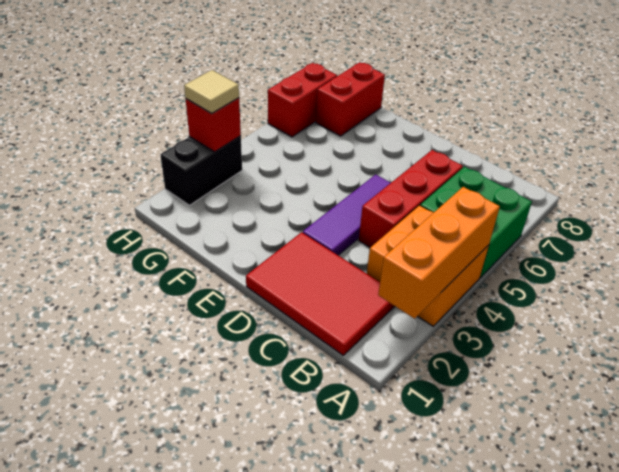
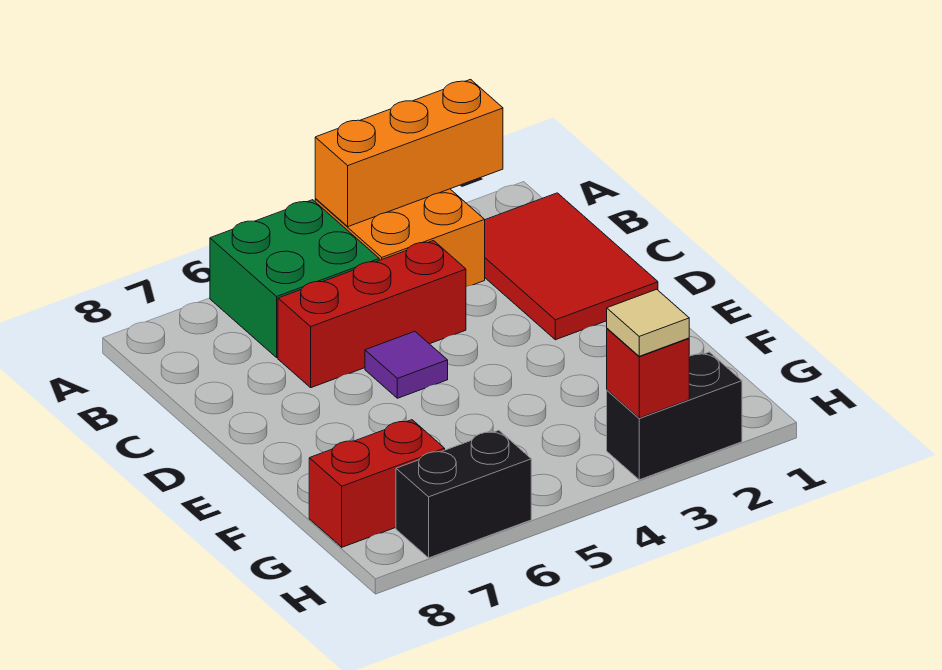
purple tile D3:D5 level 1 -> purple tile D5 level 1
red brick H6:H7 level 1 -> black brick H6:H7 level 1

